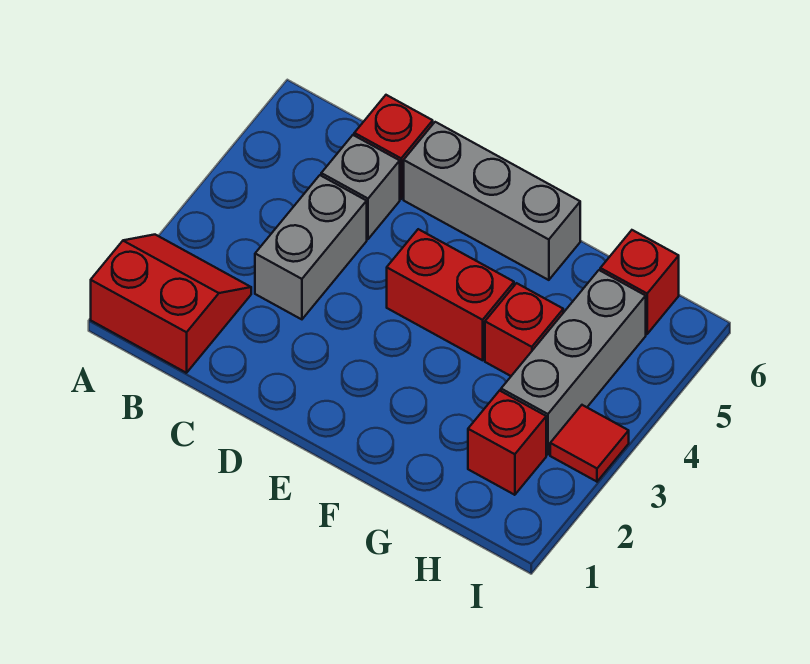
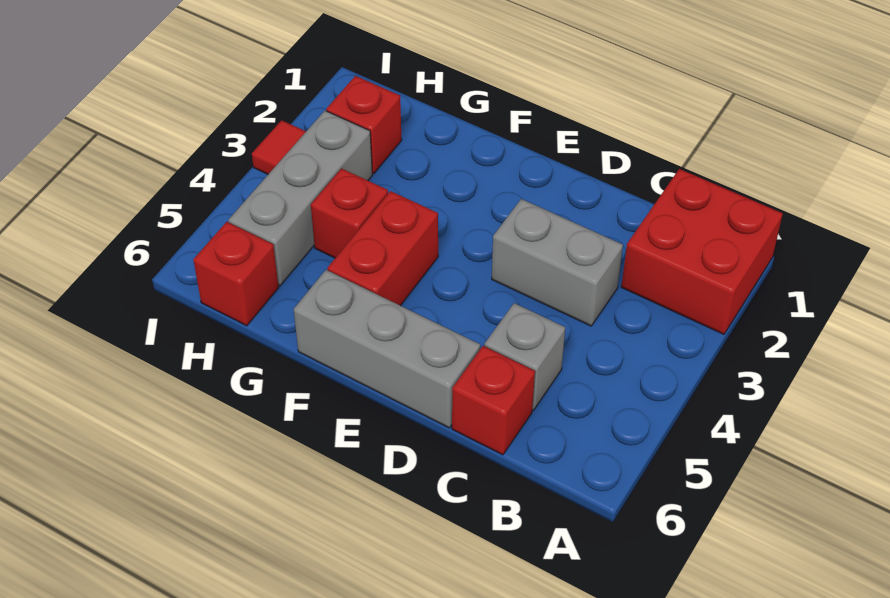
red slope A1:B2 level 1 top 1 -> red brick A1:B2 level 1
grey brick C3:C4 level 1 -> grey brick C3:D3 level 1
red brick E4:F4 level 1 -> red brick F4:F5 level 1

